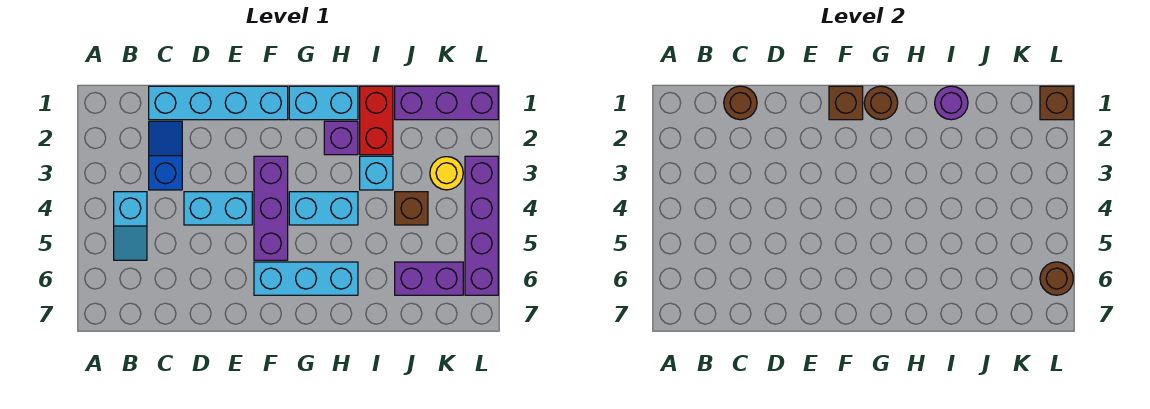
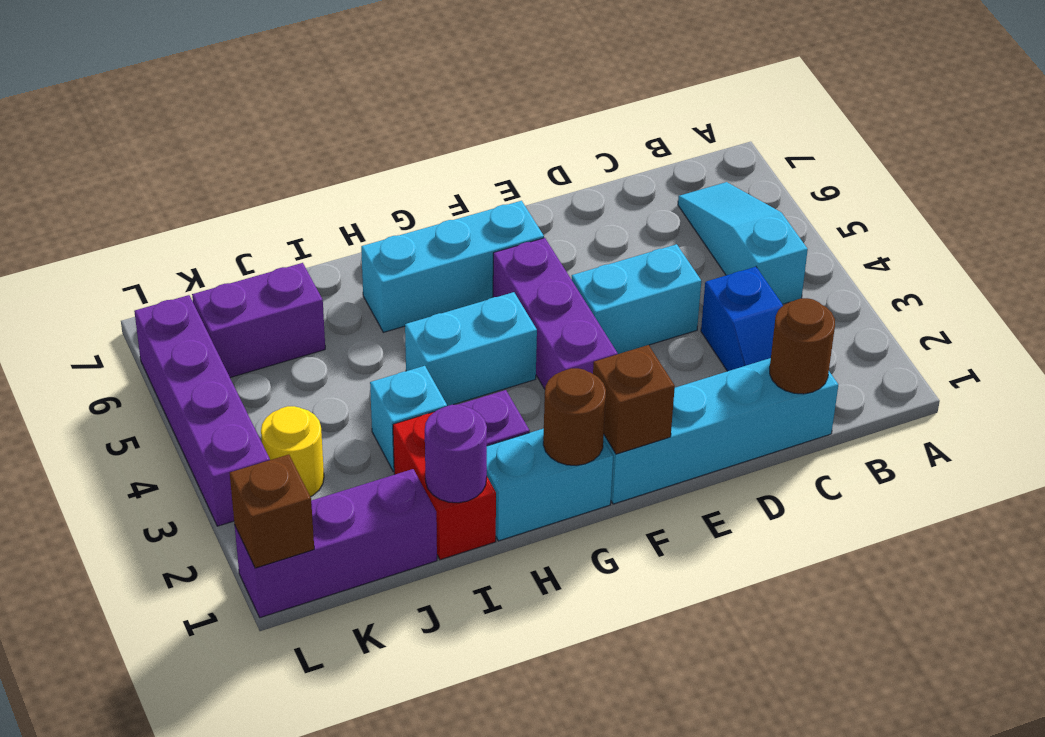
cyan slope B4:B5 level 1 top 4 -> cyan slope B4:B6 level 1 top 4
brown brick J4 level 1 -> none
brown round brick L6 level 2 -> none

